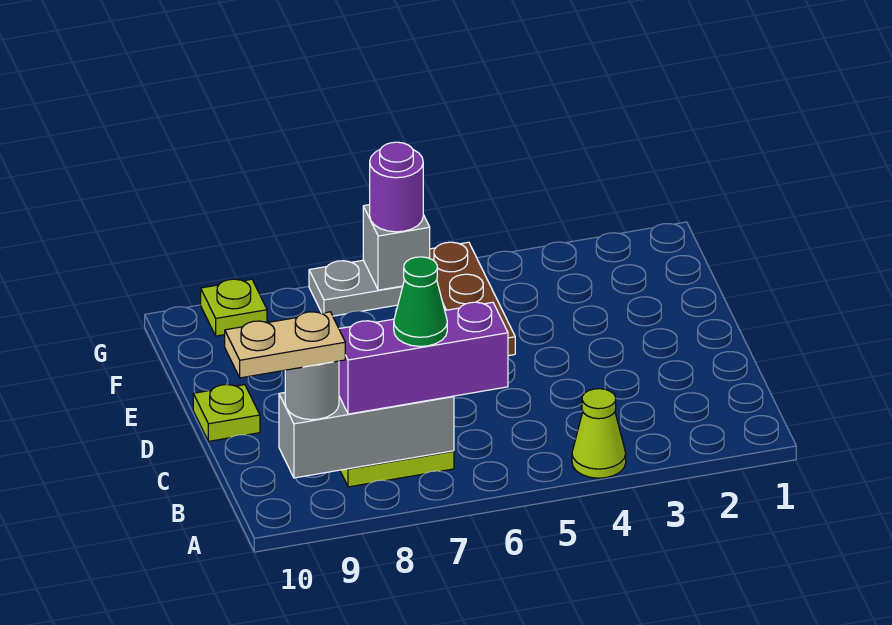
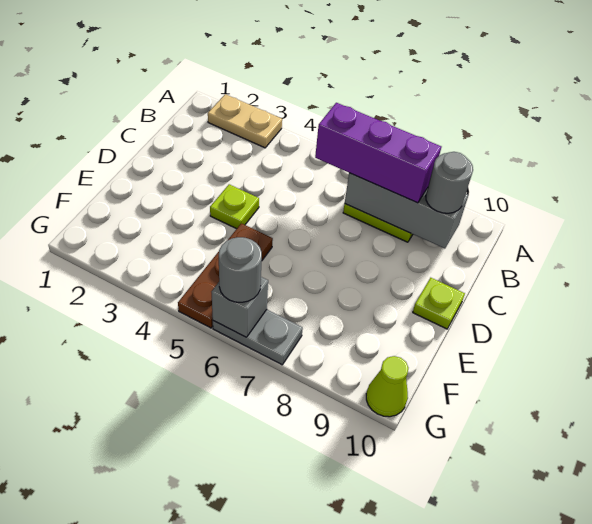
lime cone A4 level 1 -> lime cone G10 level 1
green cone B7 level 4 -> none
tan plate B9:B10 level 4 -> tan plate A2:A3 level 1
purple round brick G6 level 3 -> grey round brick G6 level 3
lime plate G9 level 1 -> lime plate D4 level 1

